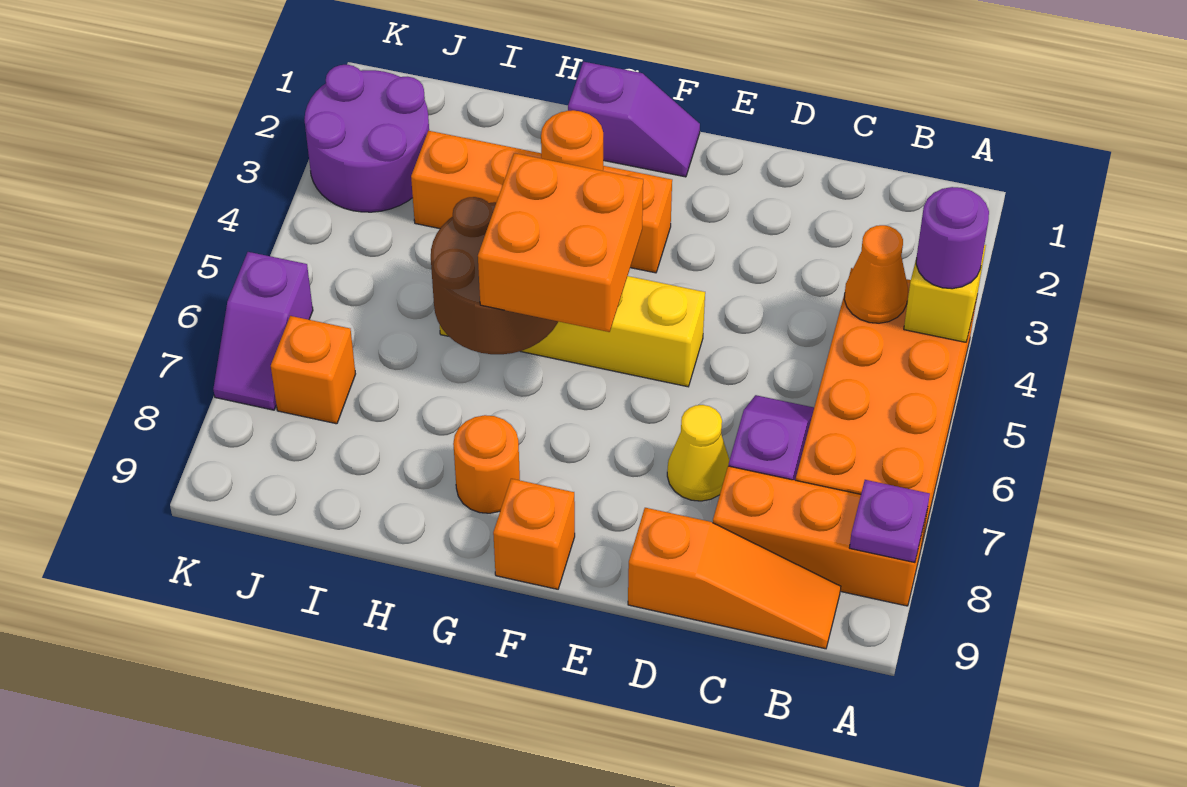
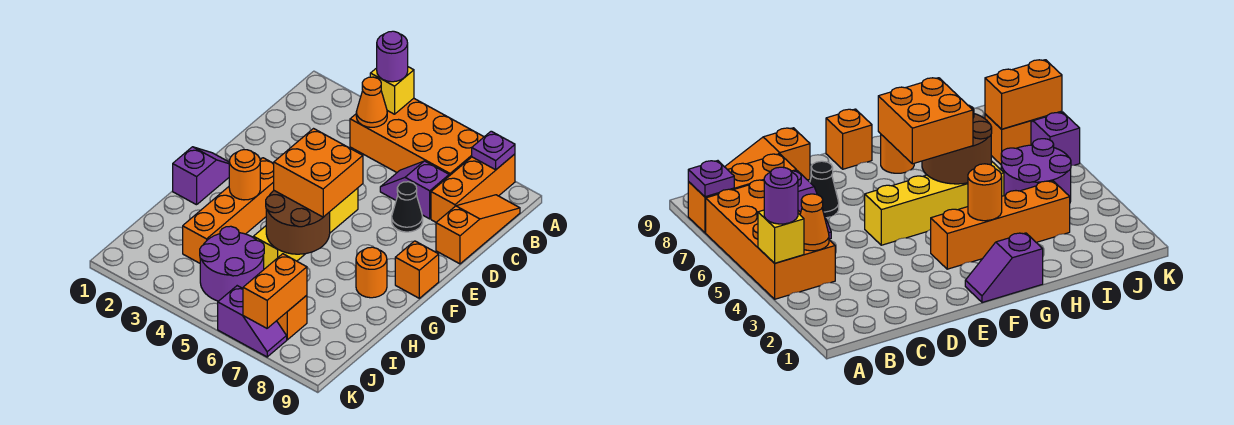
yellow cone D7 level 1 -> black cone D7 level 1
purple round brick J2:K3 level 1 -> purple round brick I4:J5 level 1
none -> orange brick J7:K7 level 2

